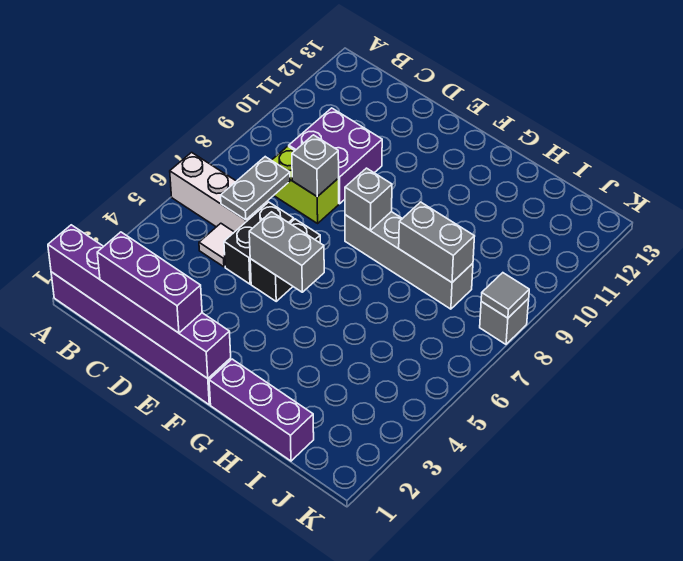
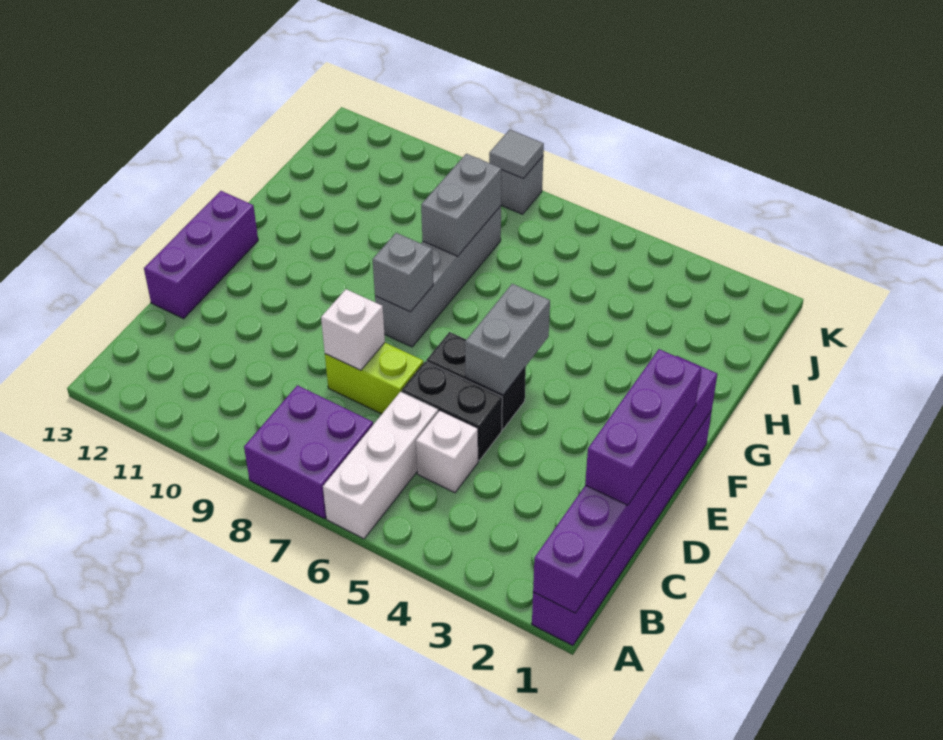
white tile C5 level 1 -> white brick C5 level 1
grey plate C6:C7 level 2 -> none
lime brick C8:D8 level 1 -> lime brick D7:D8 level 1
purple brick C9:D10 level 1 -> purple brick A7:B8 level 1
grey brick D8 level 2 -> white brick D8 level 2
purple brick G1:I1 level 1 -> purple brick D13:F13 level 1

